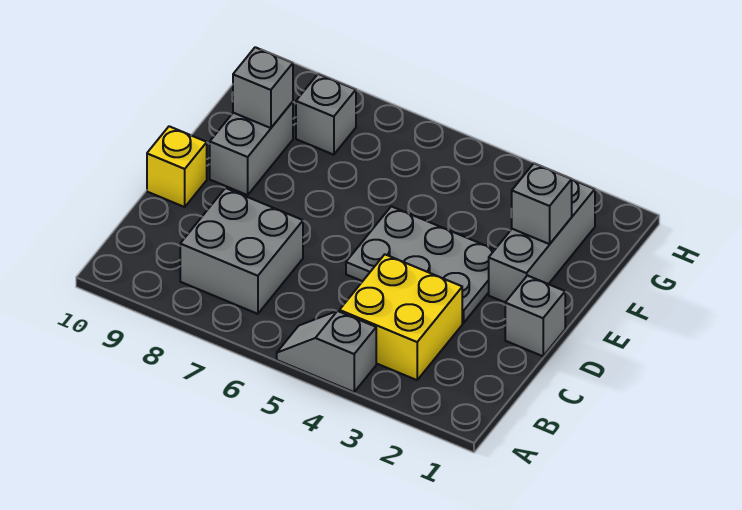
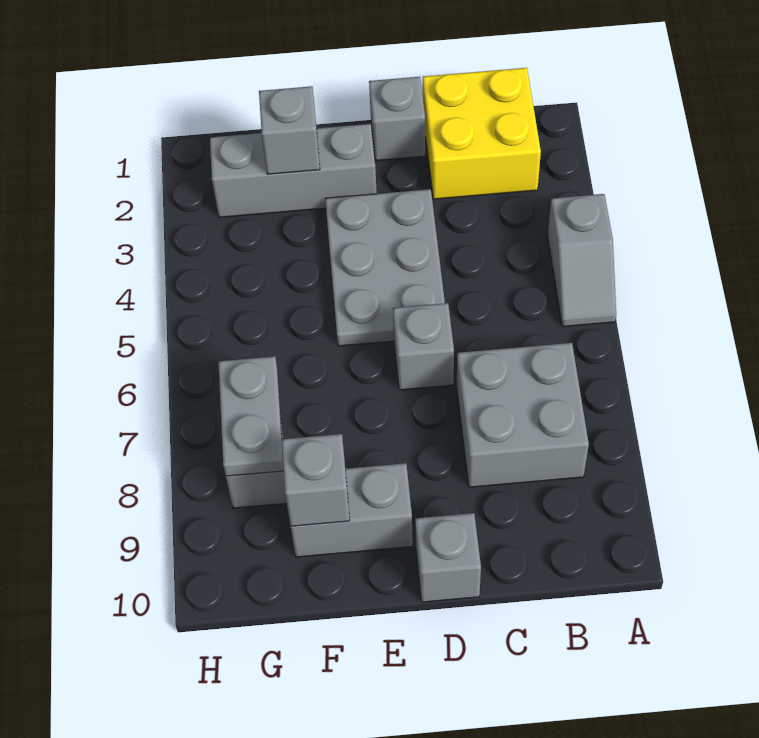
yellow brick B3:C4 level 1 -> yellow brick B1:C2 level 1
none -> grey brick D6 level 1
yellow brick D10 level 1 -> grey brick D10 level 1
none -> grey plate G7:G8 level 2

